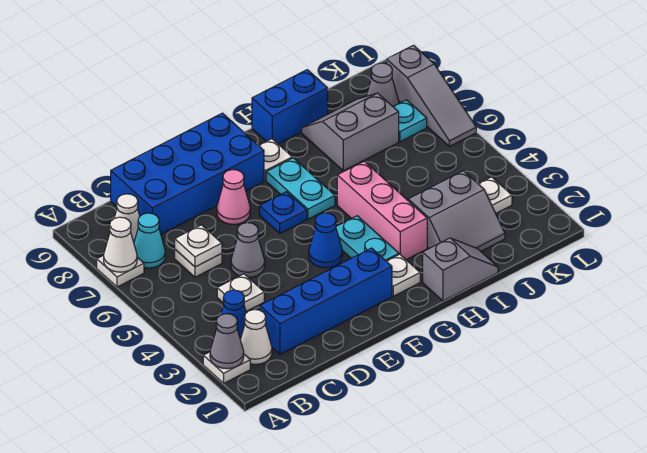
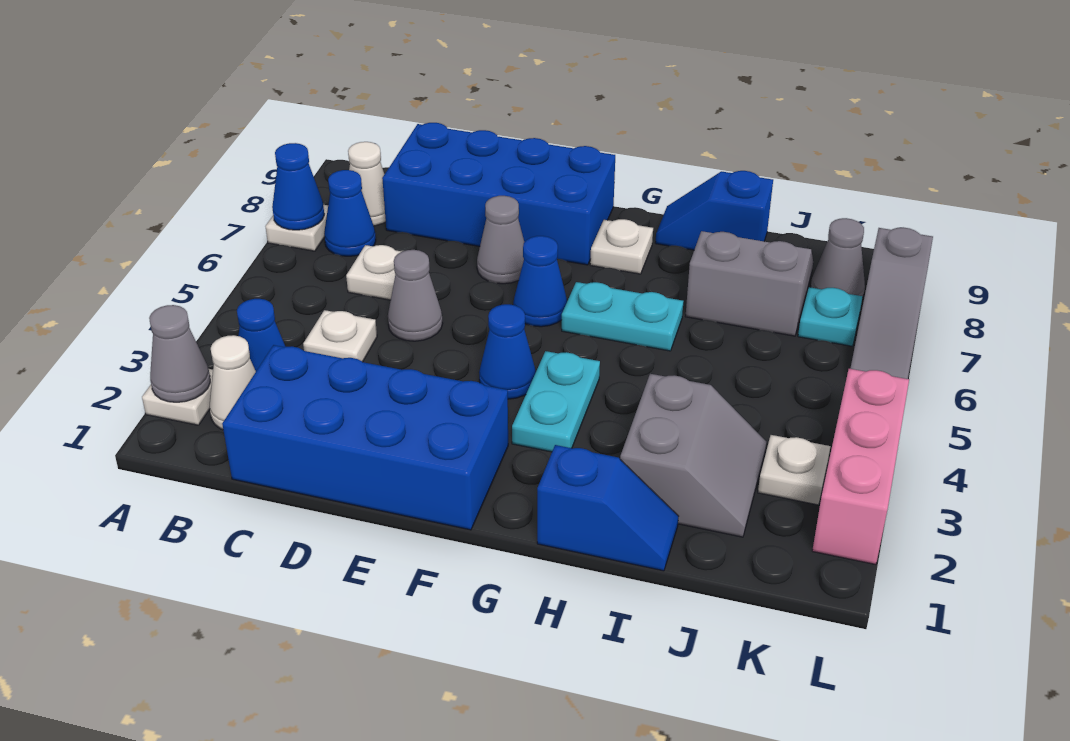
white cone A7 level 2 -> blue cone A7 level 2
cyan cone B7 level 1 -> blue cone B7 level 1
blue brick C2:F2 level 1 -> blue brick C1:F2 level 1
white plate C6 level 2 -> none
pink cone E7 level 1 -> grey cone E7 level 1
blue plate F6 level 1 -> blue cone F6 level 1
white plate G2 level 1 -> none
cyan plate G6:G7 level 1 -> cyan plate G6:H6 level 1
grey slope H1:I1 level 1 top H -> blue slope H1:I1 level 1 top H
pink brick H3:H5 level 1 -> pink brick L2:L4 level 1
blue brick H9:I9 level 1 -> blue slope H9:I9 level 1 top I
grey slope I2:J3 level 1 top 3 -> grey slope I2:J3 level 1 top I

